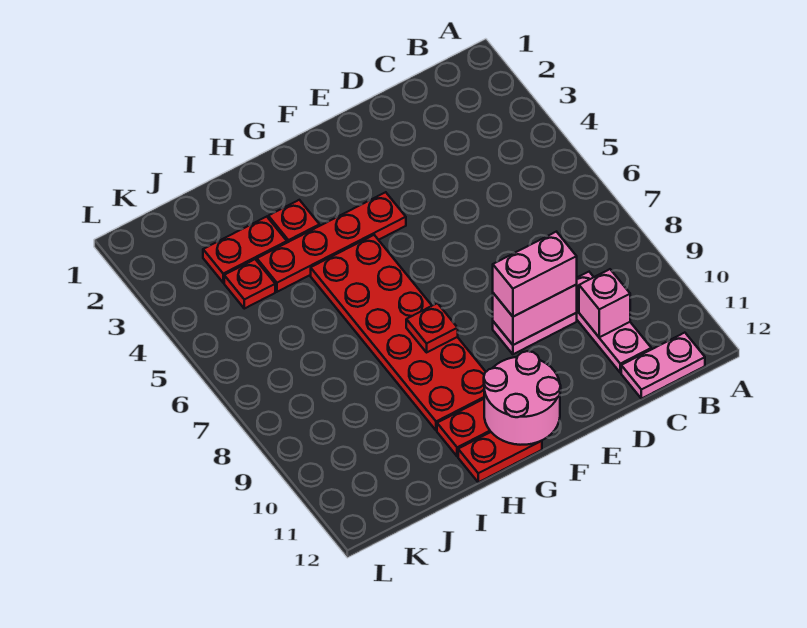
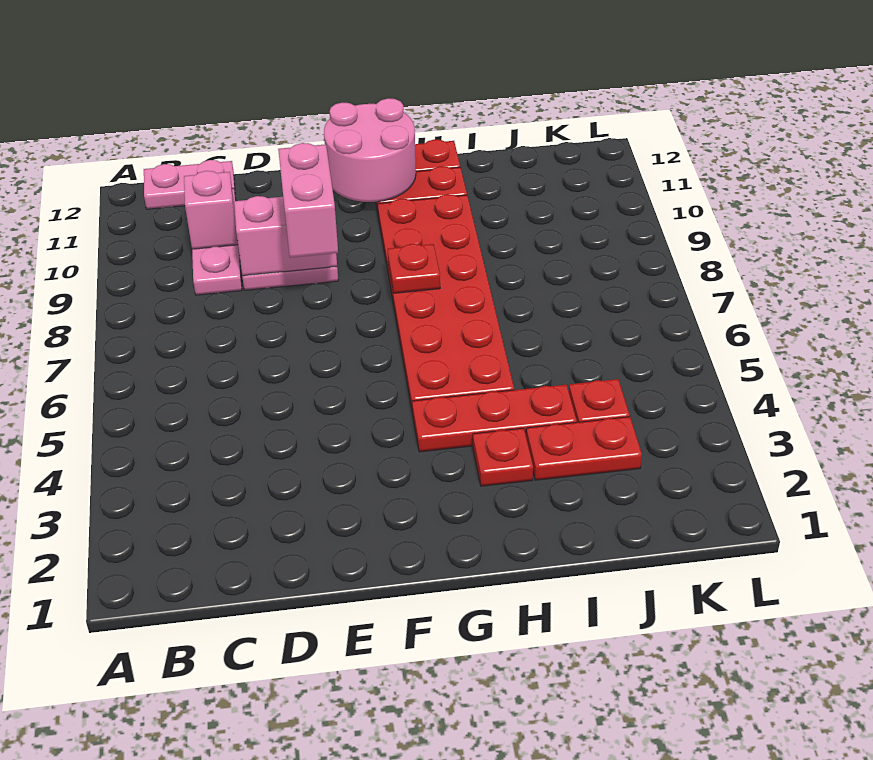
pink brick D9:E9 level 3 -> pink brick E8:E9 level 3
red plate F4:I4 level 1 -> red plate G4:I4 level 1

